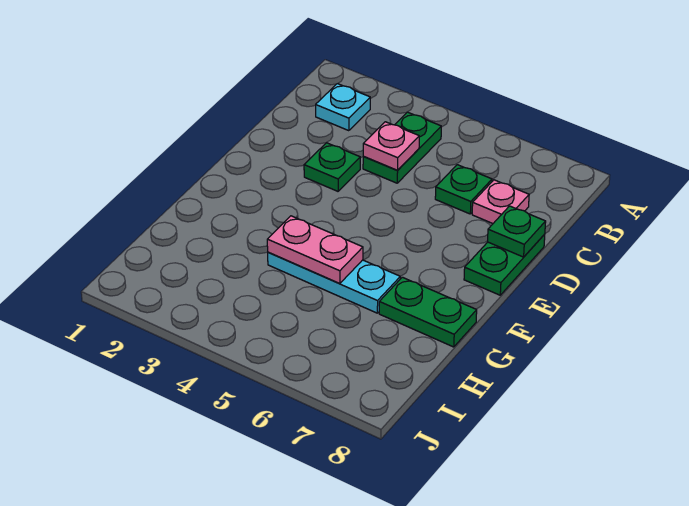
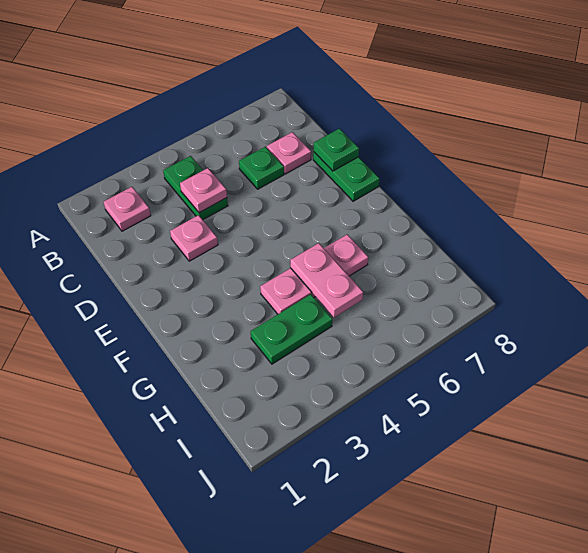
cyan plate B2 level 1 -> pink plate B2 level 1
green plate D3 level 1 -> pink plate D3 level 1
cyan plate G4:G6 level 1 -> pink plate G4:G6 level 1
pink plate G4:G5 level 2 -> pink plate G5:H5 level 2
green plate G7:G8 level 1 -> green plate H3:H4 level 1

